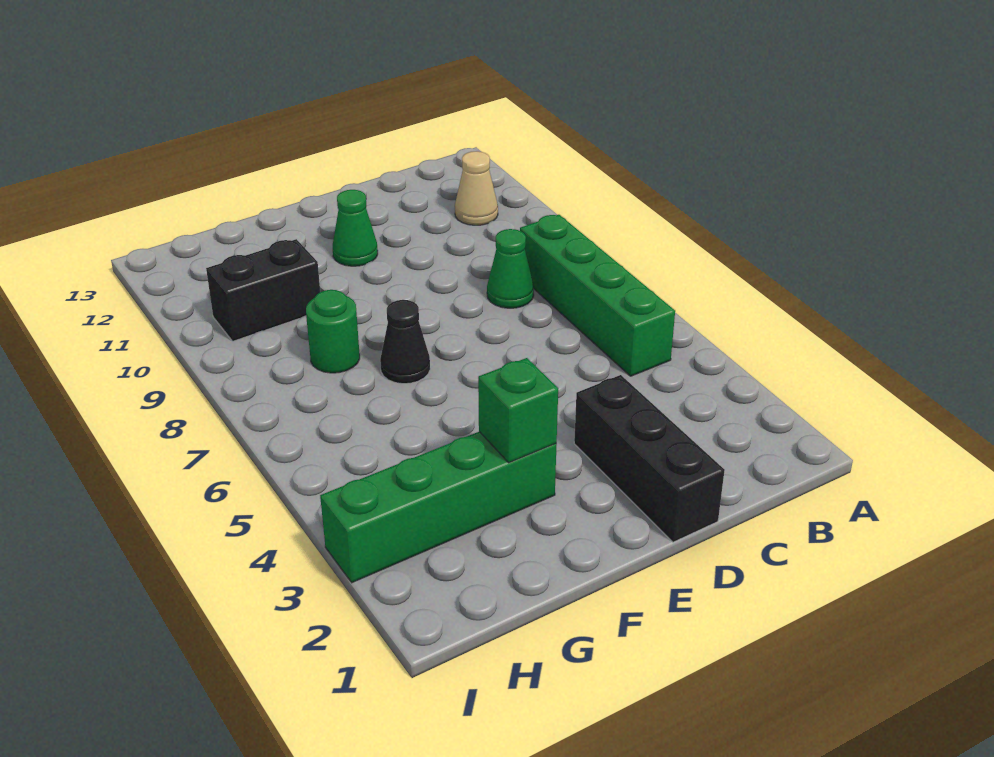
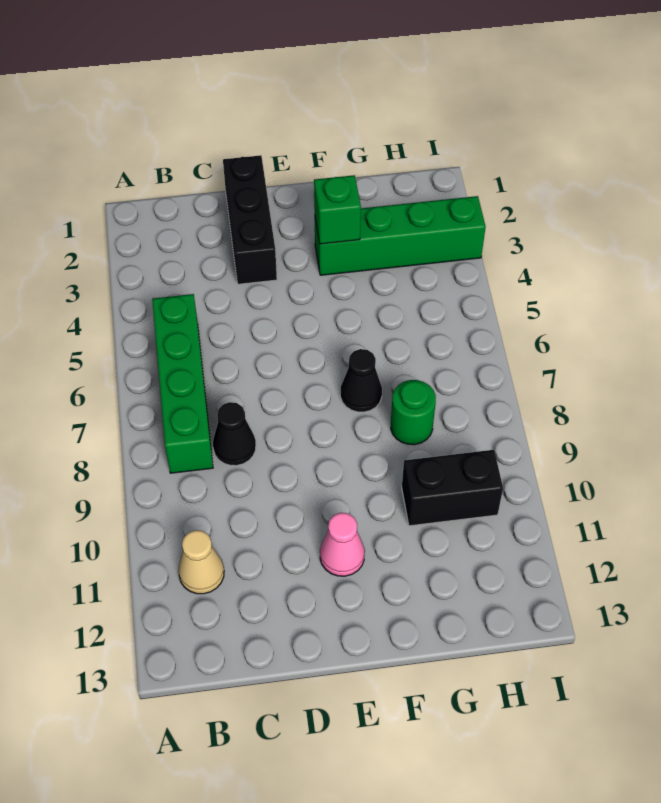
green cone C8 level 1 -> black cone C8 level 1
green cone E11 level 1 -> pink cone E11 level 1

